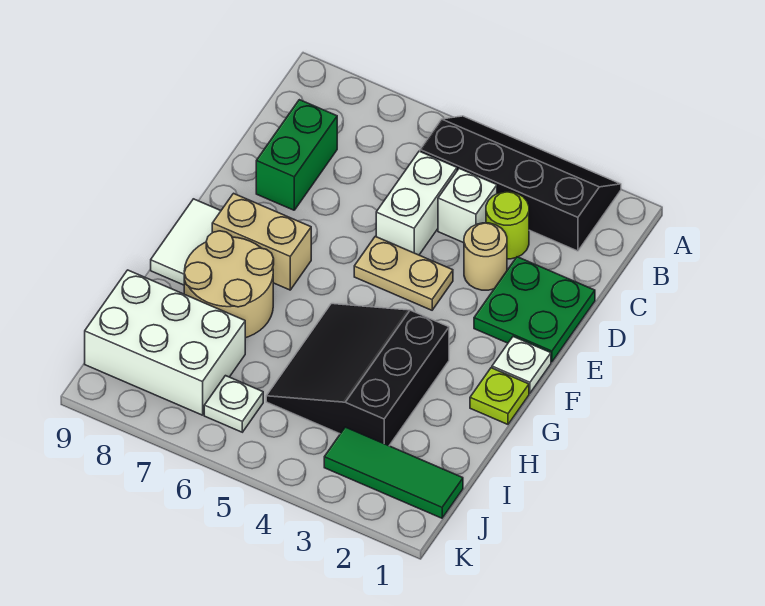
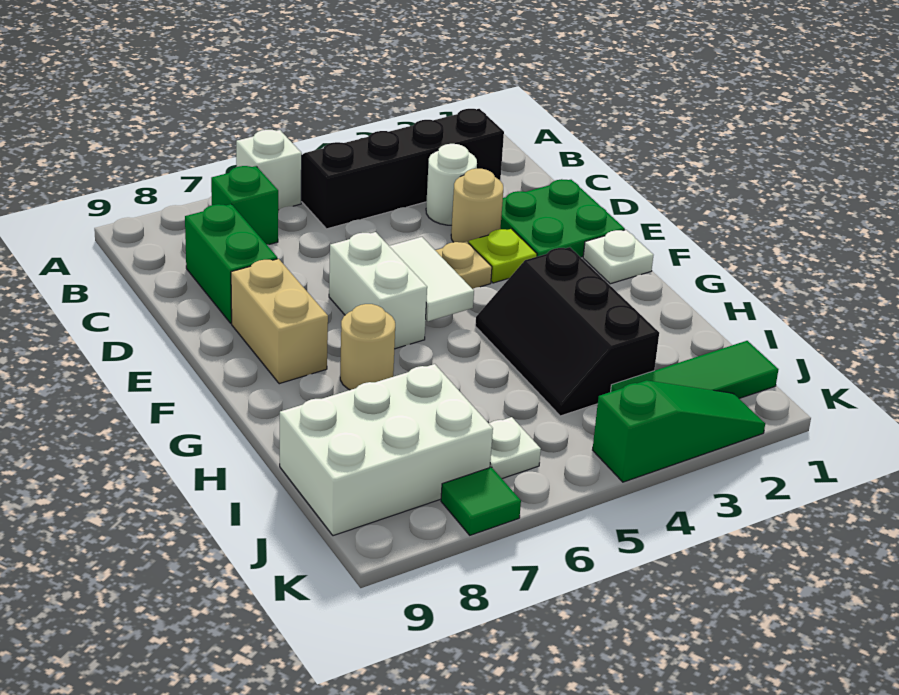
none -> green brick B7 level 1
lime round brick C3 level 1 -> white round brick C3 level 1
white brick C4 level 1 -> white brick A6 level 1
white brick C5:D5 level 1 -> white brick E6:F6 level 1
tan brick F7:F8 level 1 -> tan brick E8:F8 level 1
white tile F9:G9 level 1 -> white tile E5:F5 level 2
lime plate G1 level 1 -> lime plate E3 level 1
black slope G3:I5 level 1 top 3 -> black slope G3:I4 level 1 top 3
tan round brick G7:H8 level 1 -> tan round brick G7 level 1
none -> green slope K2:K4 level 1 top 4
none -> green tile K7 level 1

